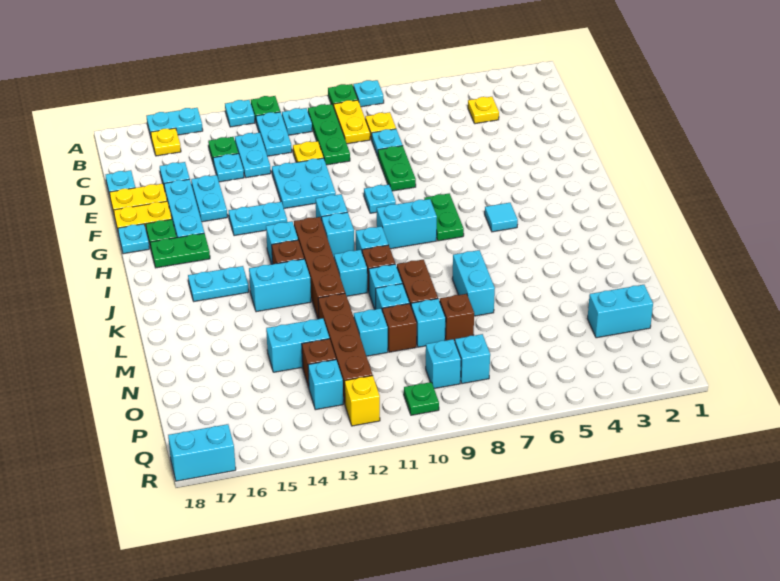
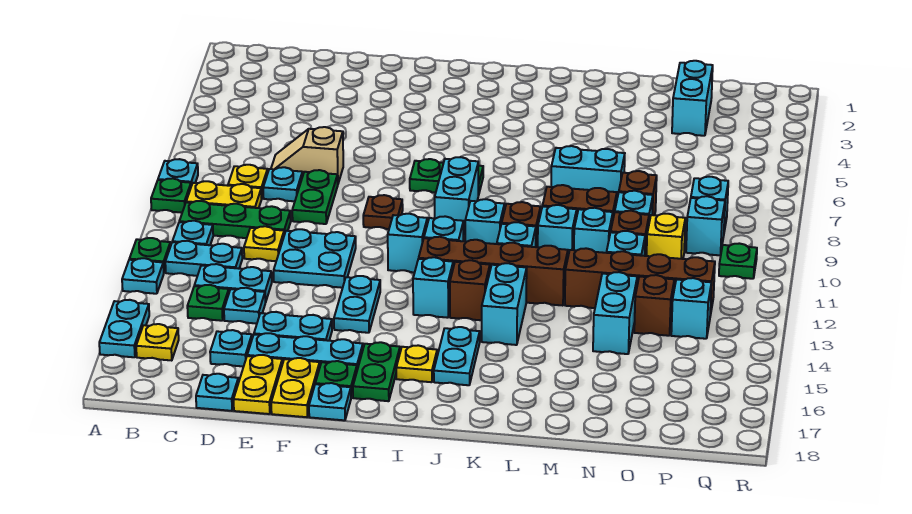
yellow plate C4 level 1 -> yellow plate I16 level 1
none -> tan slope D7:E7 level 1 top E
green plate E8:F8 level 1 -> green plate E8:E9 level 1
cyan plate G9 level 1 -> brown plate G9 level 1
cyan tile I5 level 1 -> none
yellow brick Q12 level 1 -> yellow brick O10 level 1
cyan brick R17:R18 level 1 -> none

